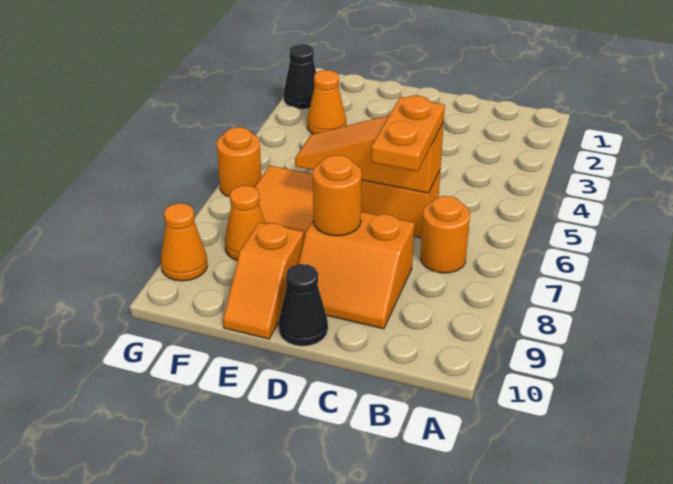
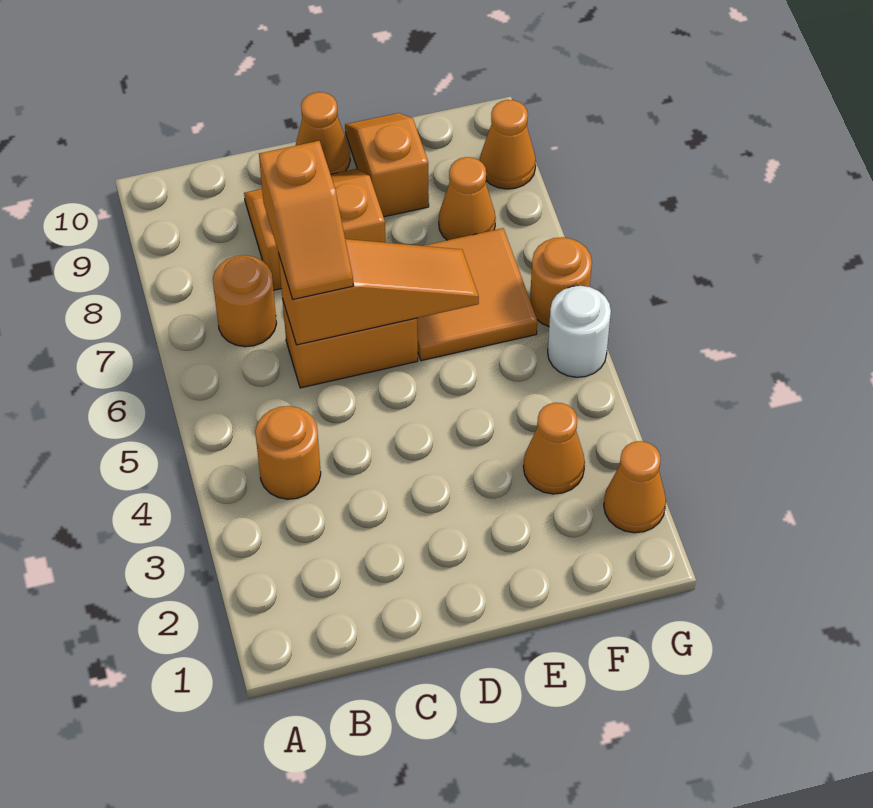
orange plate C6:C7 level 3 -> orange slope C6:C7 level 3 top 7
orange round brick D8 level 2 -> orange round brick B4 level 1
black cone D10 level 1 -> orange cone D10 level 1
black cone G2 level 1 -> orange cone G2 level 1
none -> white round brick G5 level 1

